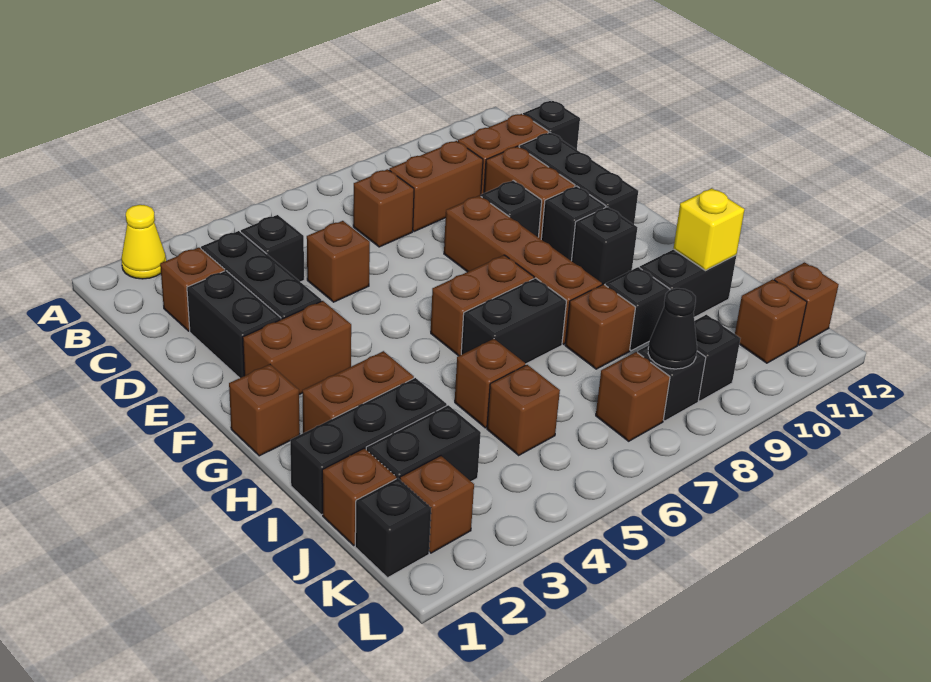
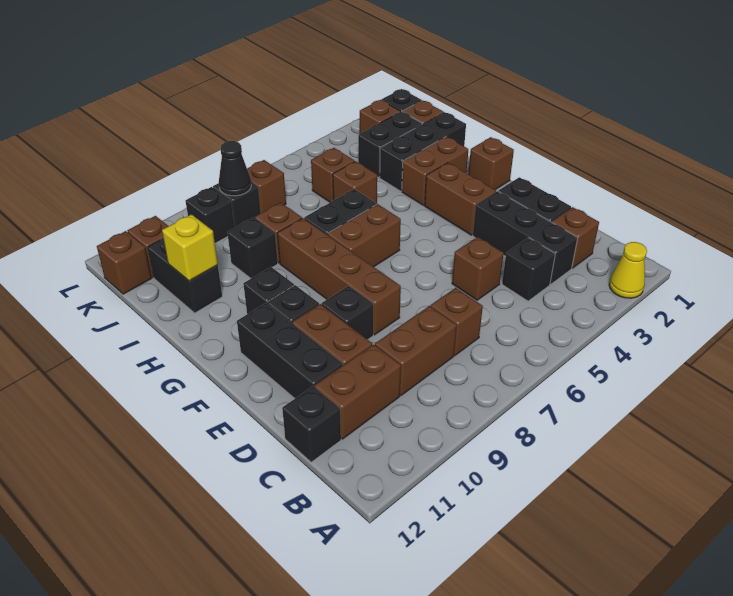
brown brick F2:F3 level 1 -> brown brick F3:G3 level 1
black brick I10:I11 level 1 -> black brick I11:J11 level 1

